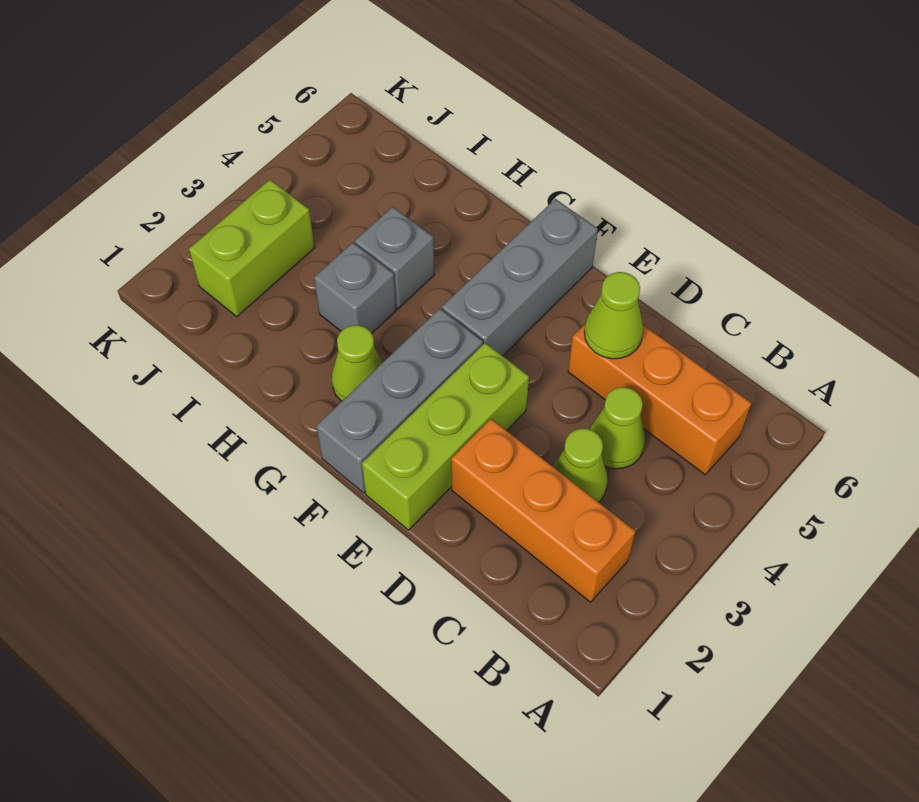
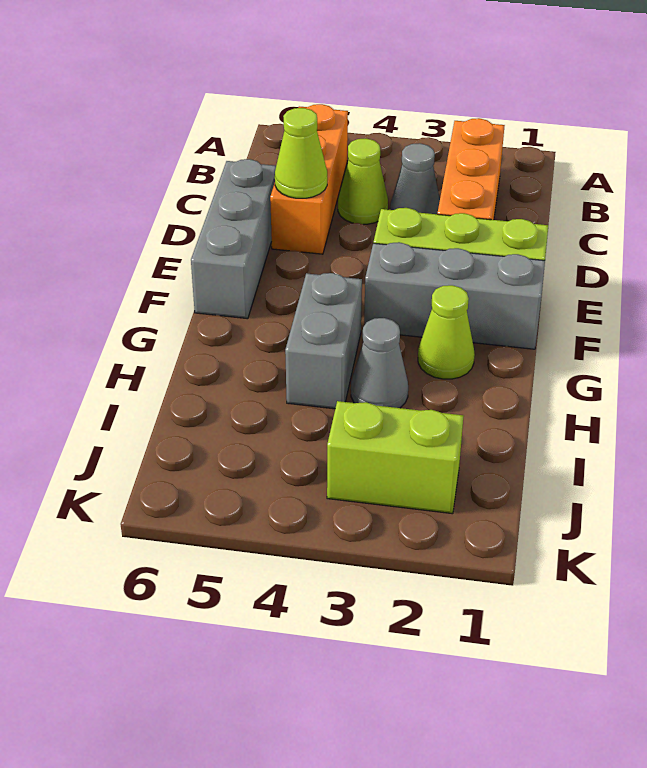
lime cone C3 level 1 -> grey cone C3 level 1
grey brick F4:F6 level 1 -> grey brick D6:F6 level 1
grey brick H3 level 1 -> grey cone H3 level 1
grey brick H4 level 1 -> grey brick G4:H4 level 1

